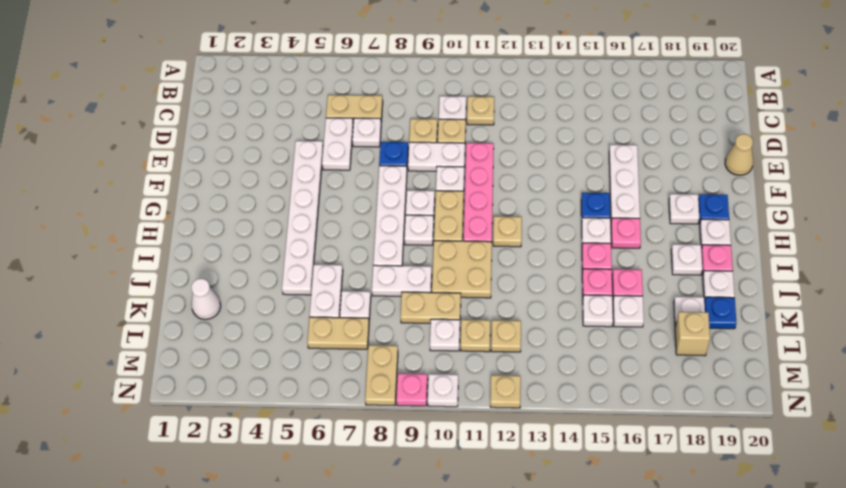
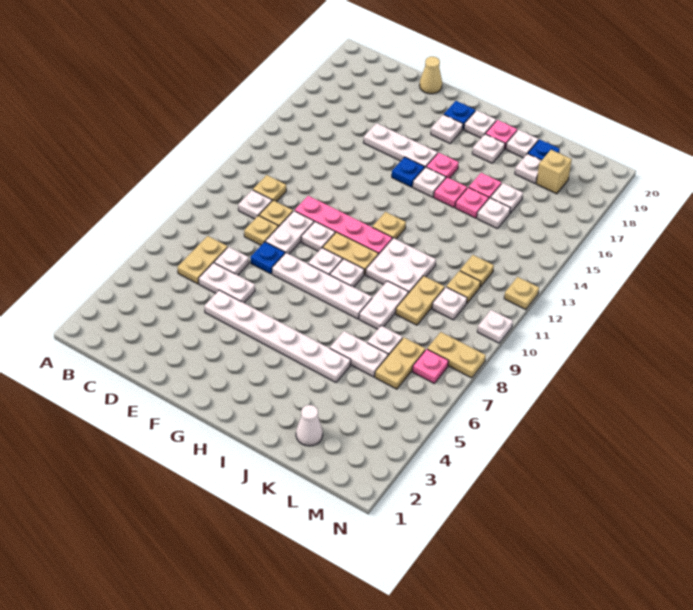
tan plate I10:J11 level 1 -> white plate I10:J11 level 1
pink plate N9 level 1 -> pink plate M7 level 1

